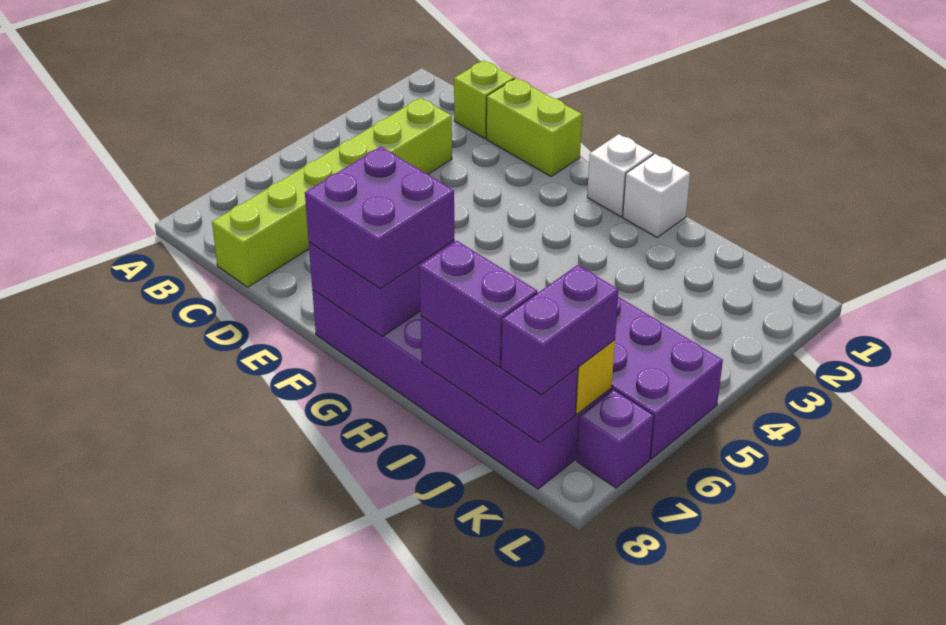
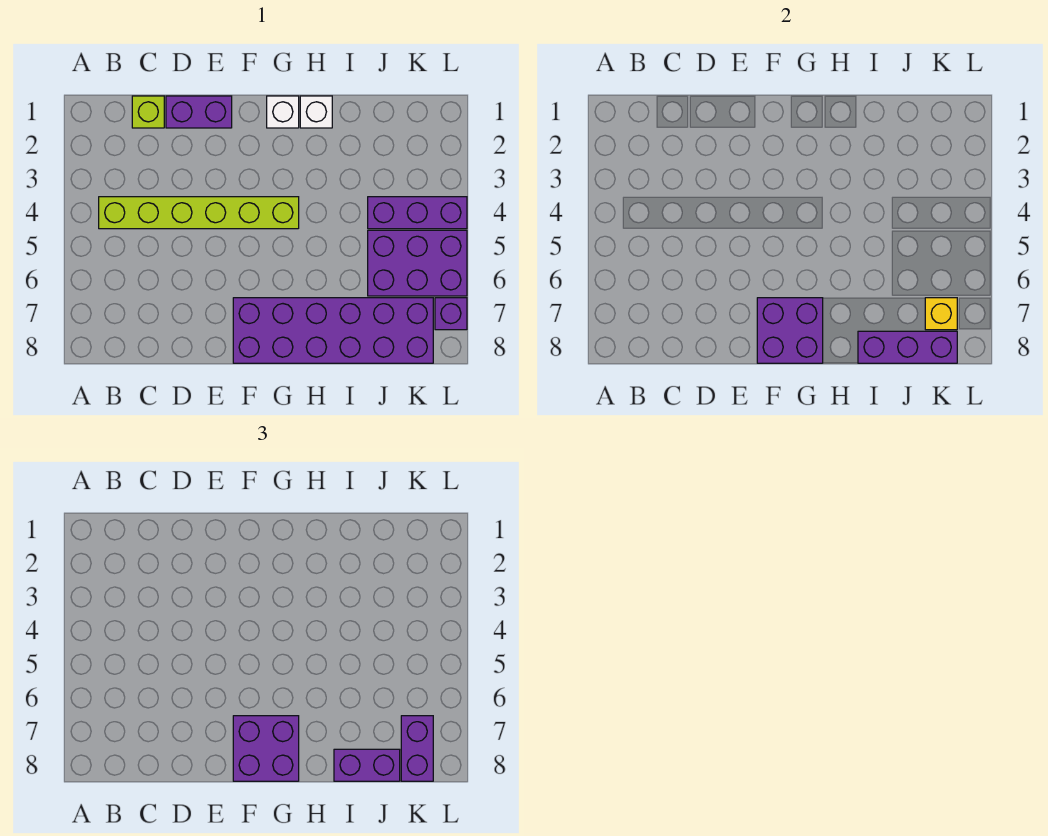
lime brick C3:C8 level 1 -> lime brick B4:G4 level 1
lime brick D1:E1 level 1 -> purple brick D1:E1 level 1
none -> purple brick J4:L4 level 1

